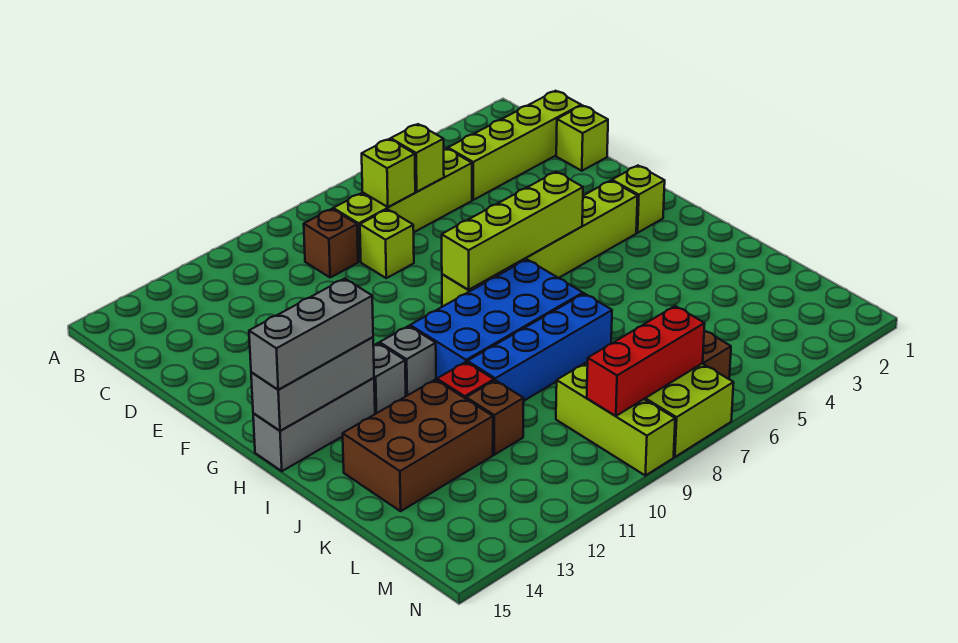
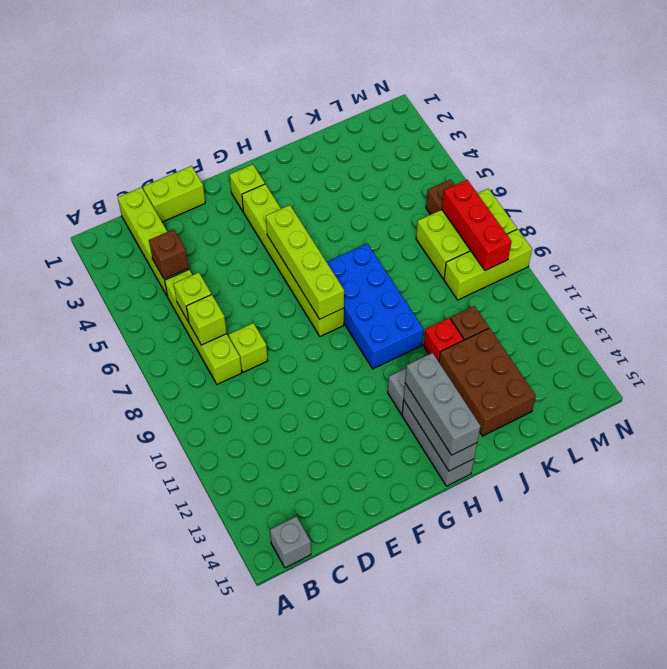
brown brick C9 level 1 -> brown brick C4 level 2
lime brick D1 level 1 -> lime brick D1:E1 level 1
grey brick H11 level 1 -> grey brick B15 level 1
blue brick J7:J10 level 1 -> none

